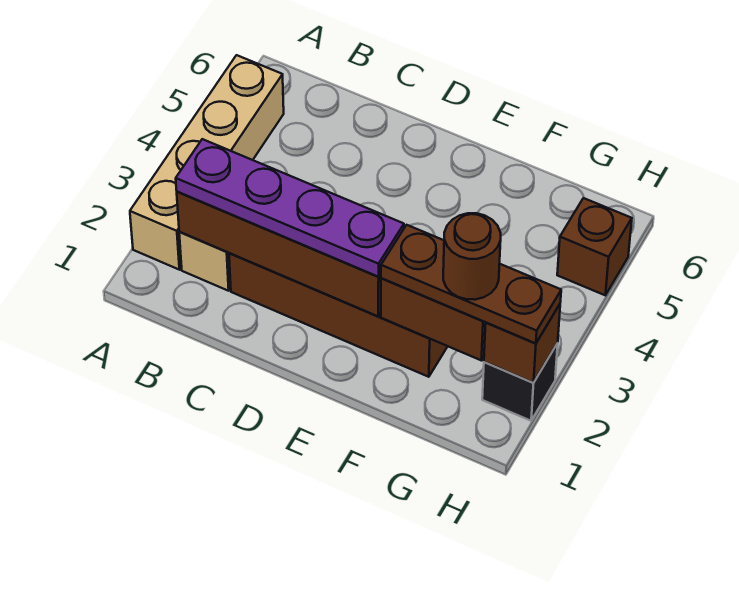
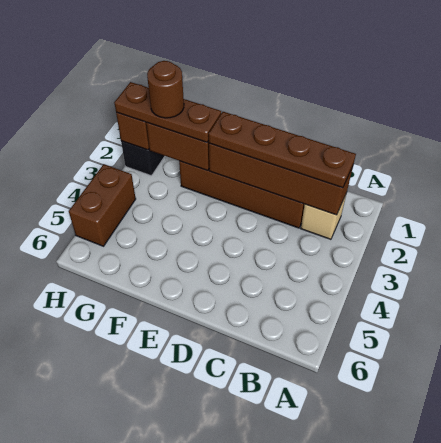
tan brick A2:A5 level 1 -> none
purple plate B2:E2 level 3 -> brown plate B2:E2 level 3
brown brick H5 level 1 -> brown brick H4:H5 level 1

